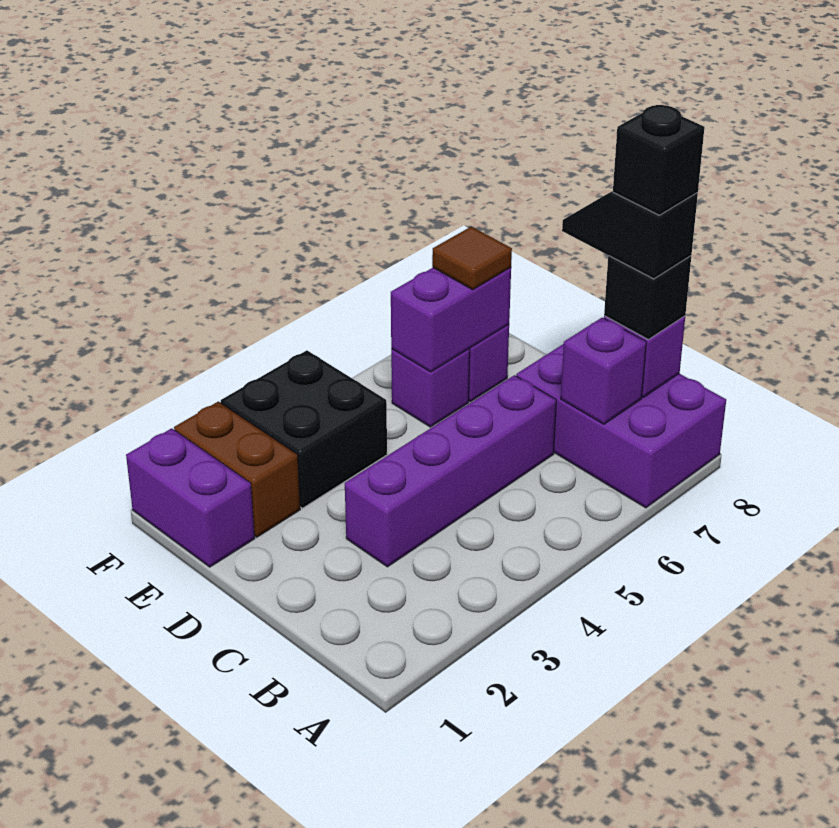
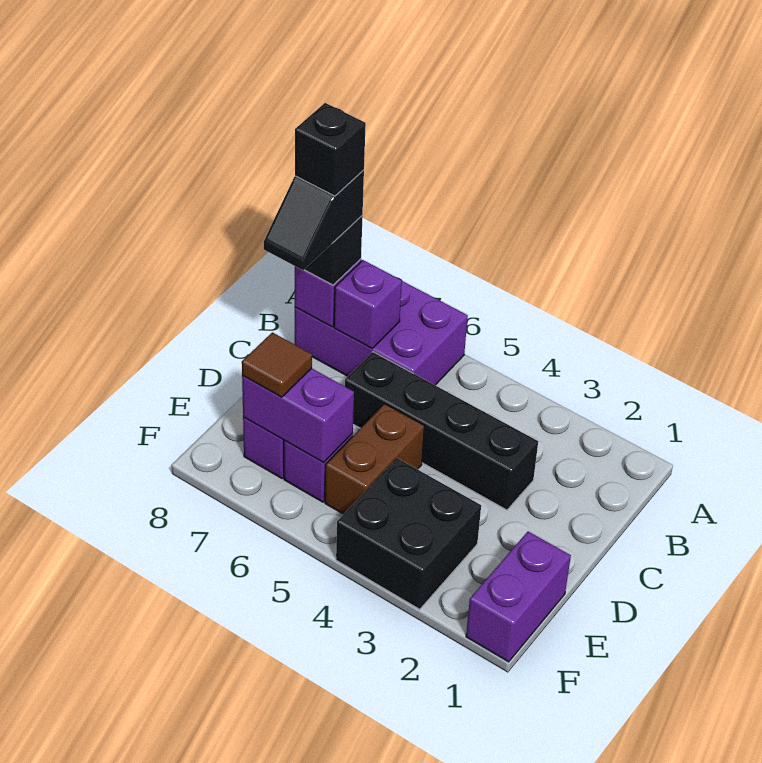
purple brick A7:C8 level 1 -> purple brick A6:B8 level 1
purple brick C3:C6 level 1 -> black brick C3:C6 level 1
brown brick E2:F2 level 1 -> brown brick D5:E5 level 1

